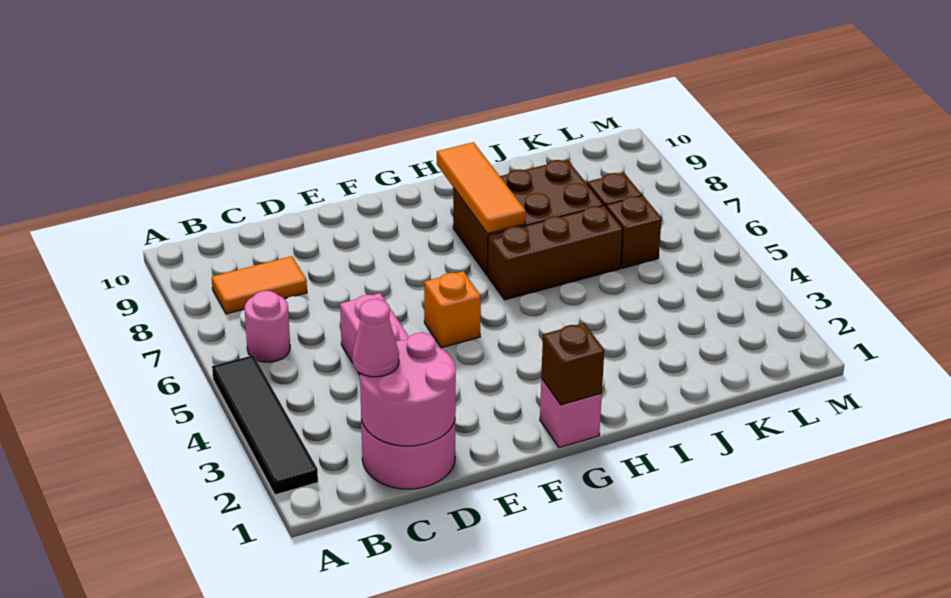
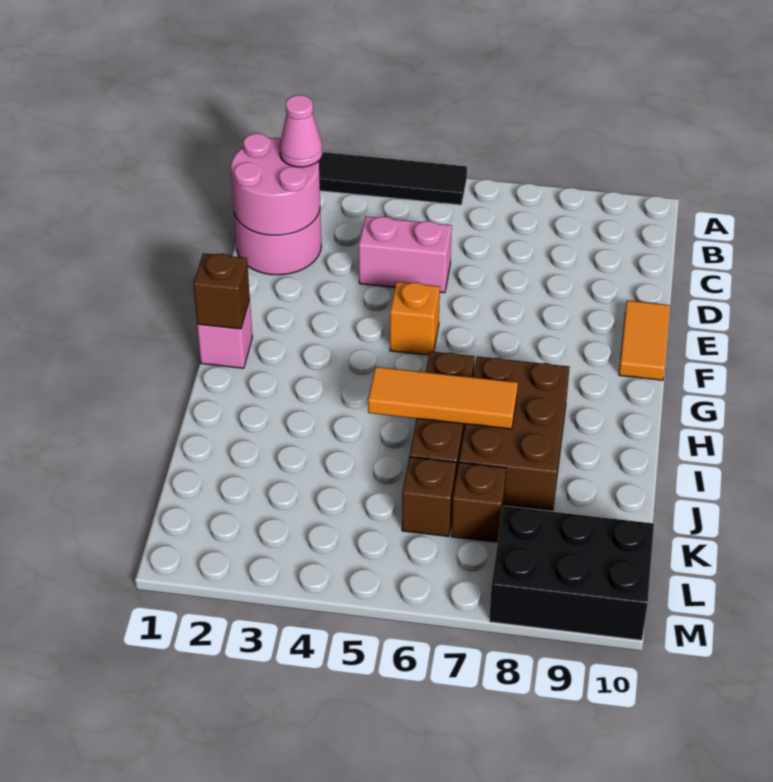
pink round brick B6 level 1 -> none
orange tile B8:C8 level 1 -> orange tile E10:F10 level 1
orange tile H7:H9 level 2 -> orange tile I5:I7 level 2
none -> black brick L8:M10 level 1

